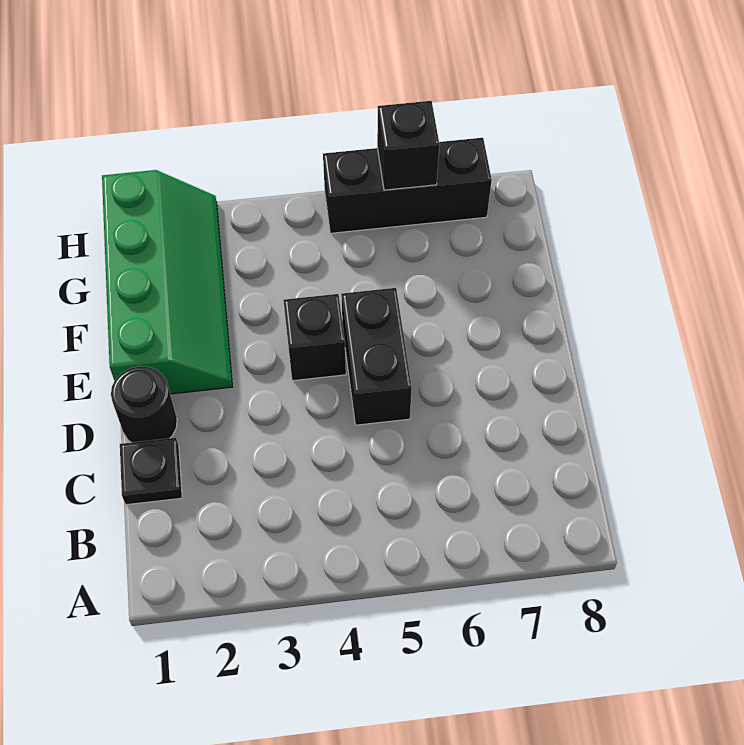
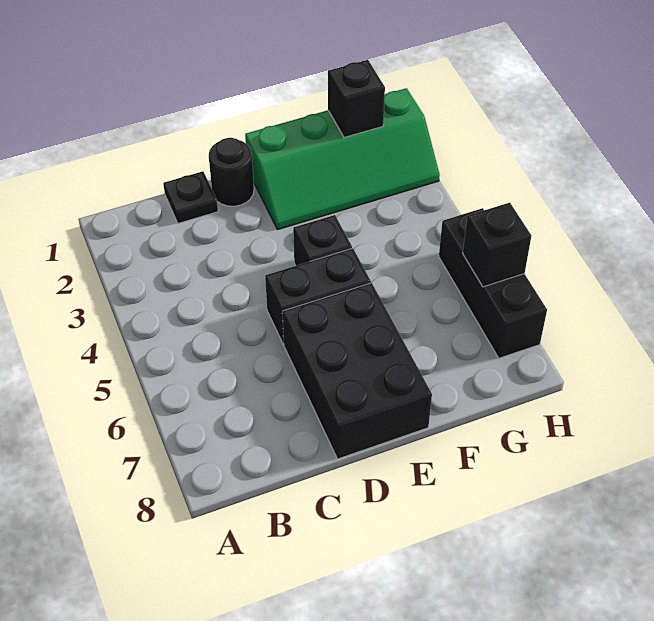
none -> black brick D6:E8 level 1
none -> black brick G1 level 2

